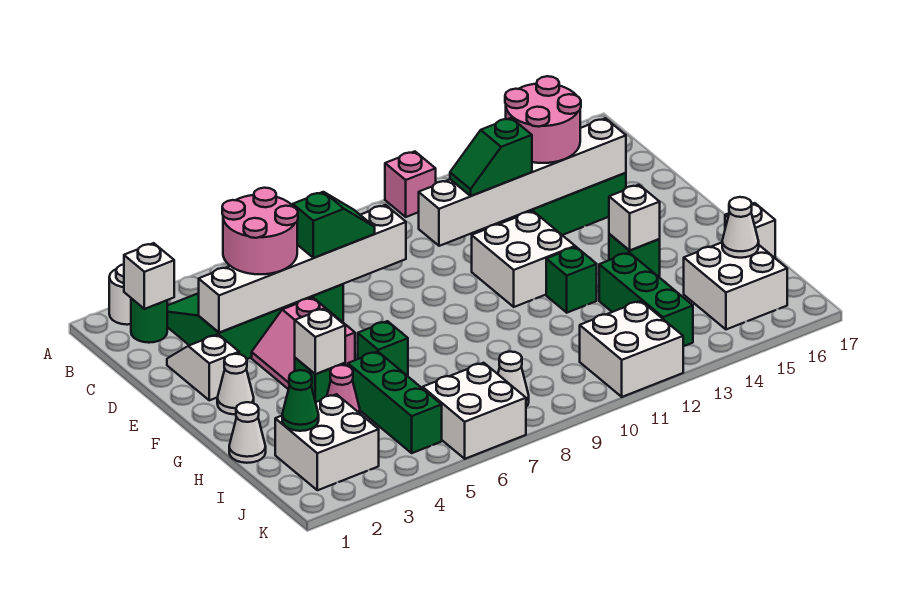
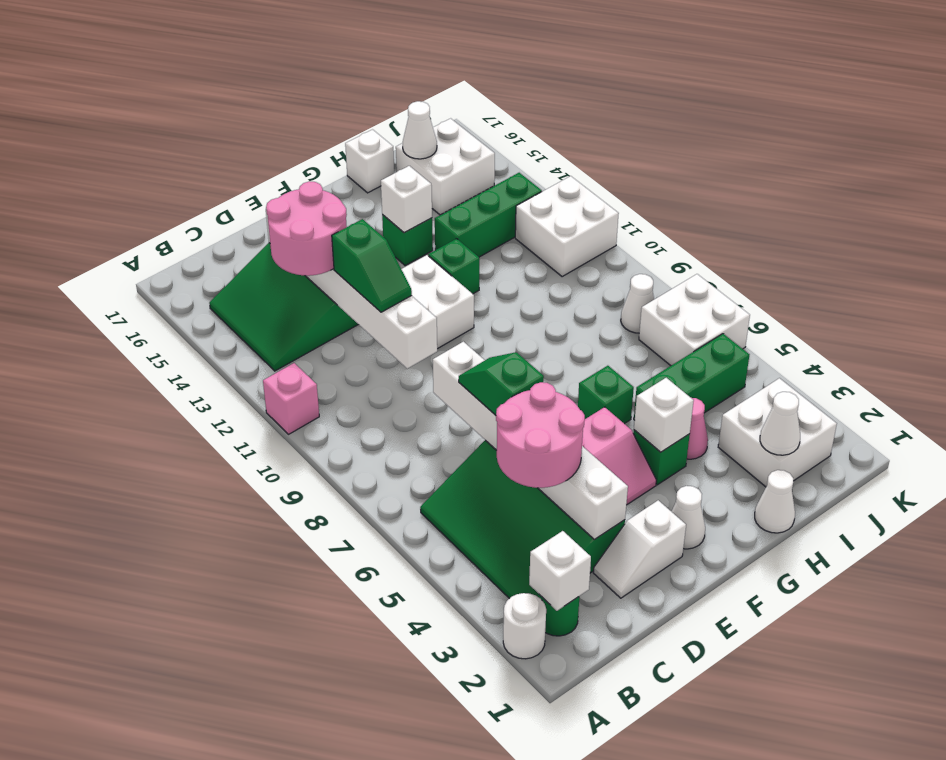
green cone I2 level 2 -> white cone I2 level 2

